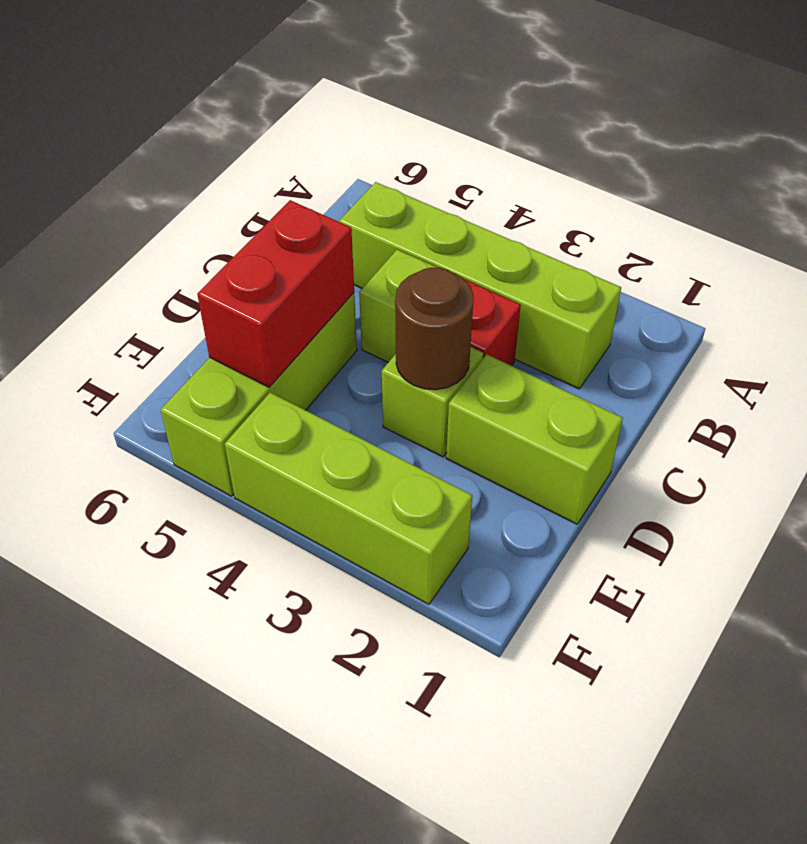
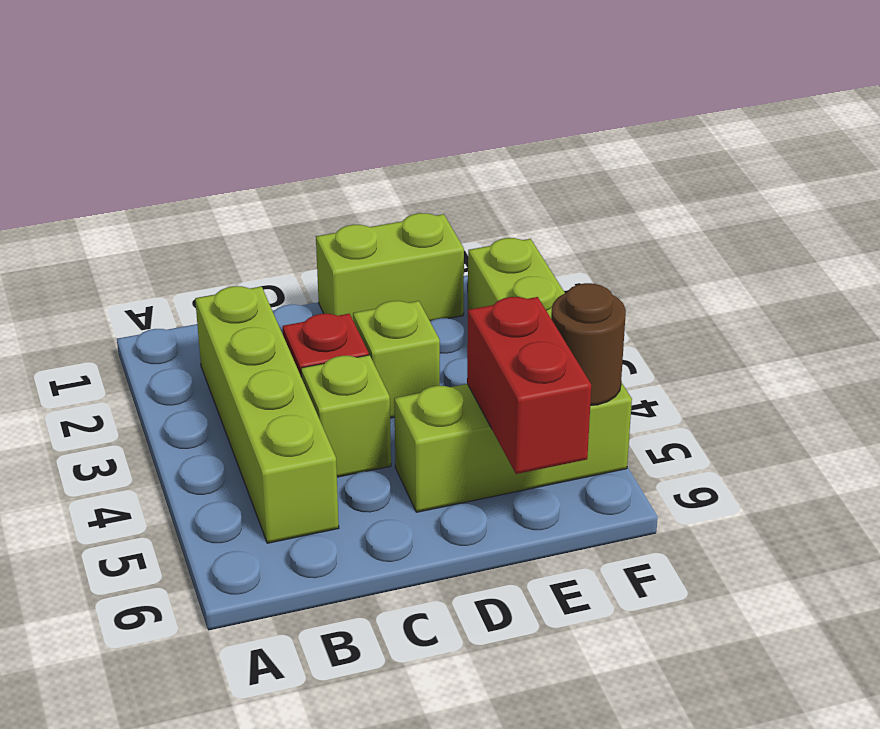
lime brick D1:D2 level 1 -> lime brick D1:E1 level 1
brown round brick D3 level 2 -> brown round brick F5 level 2
red brick D5:E5 level 2 -> red brick E5:E6 level 2

